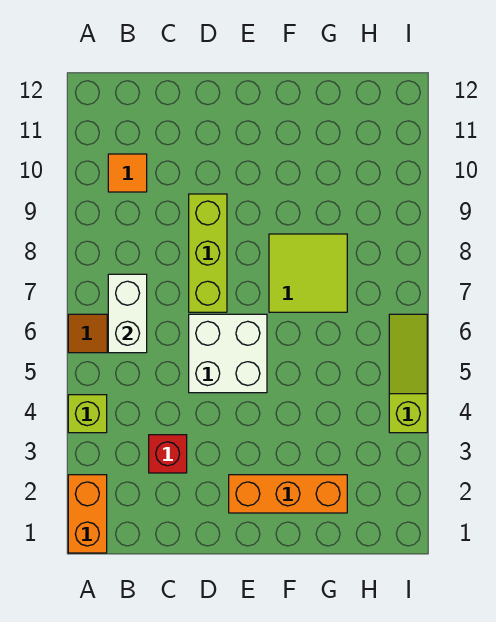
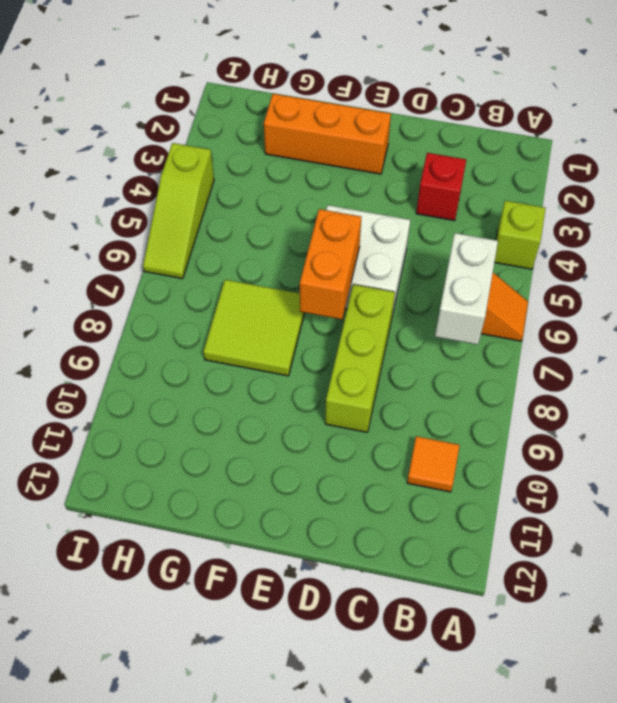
orange brick A1:A2 level 1 -> orange brick E6:E7 level 2

